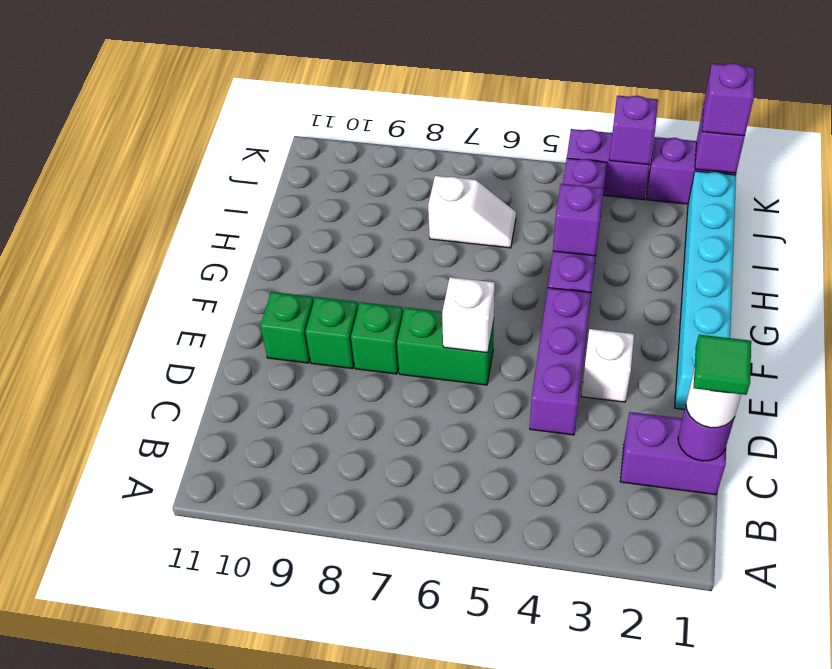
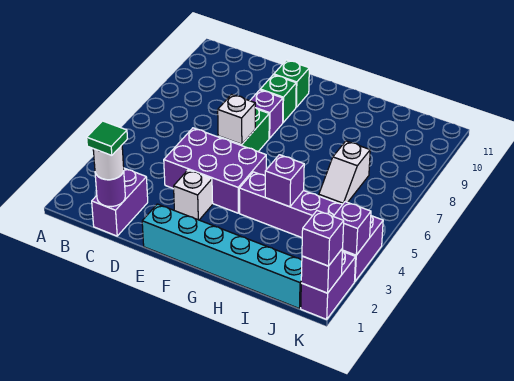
purple brick D4:F4 level 1 -> purple brick D4:F5 level 1
green brick E8 level 1 -> purple brick E8 level 1

